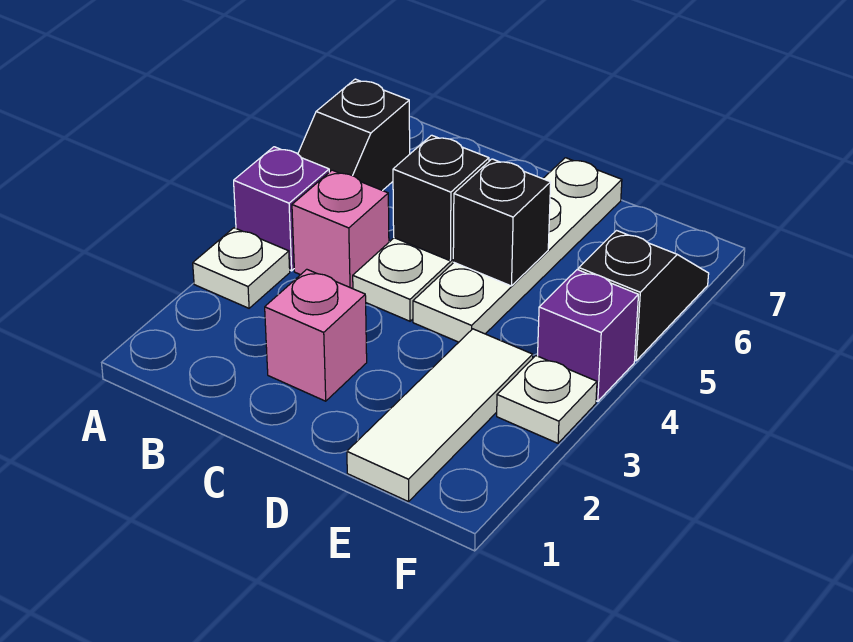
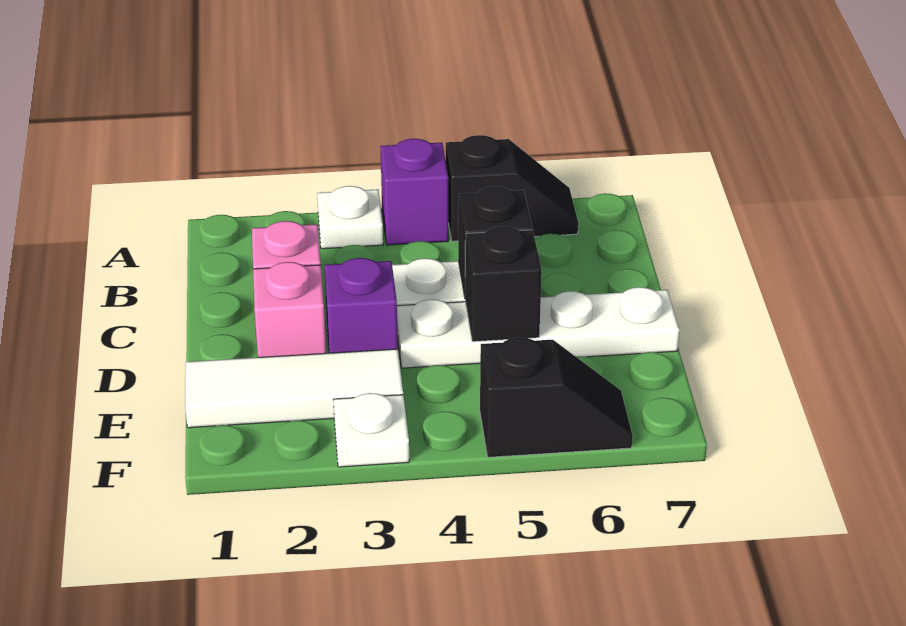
black slope A5:A6 level 1 top 6 -> black slope A5:A6 level 1 top 5
pink brick B4 level 1 -> pink brick D2 level 1
purple brick F4 level 1 -> purple brick D3 level 1

